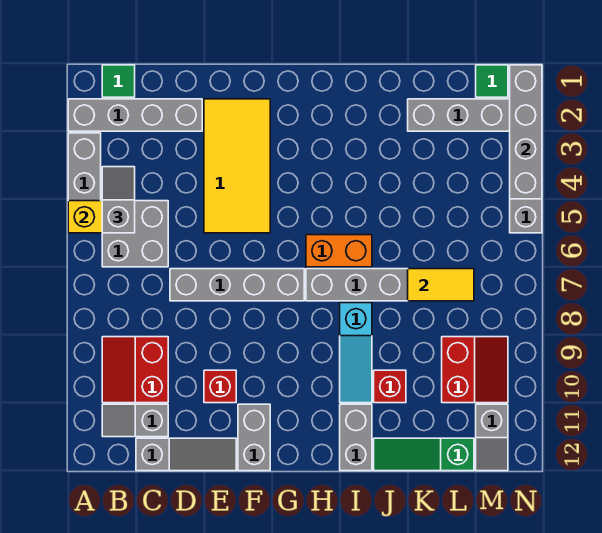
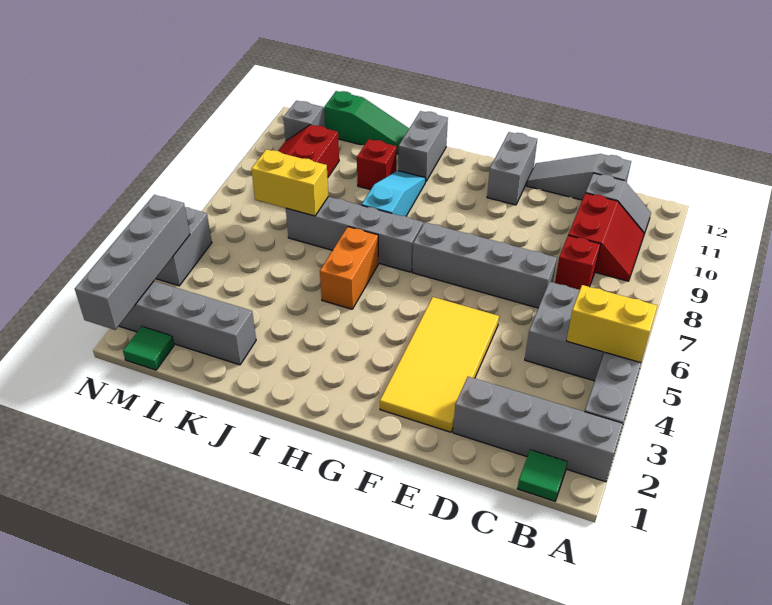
grey slope B4:B5 level 3 top 5 -> none
red brick E10 level 1 -> red brick C8 level 1
orange brick H6:I6 level 1 -> orange brick I5:I6 level 1
yellow tile K7:L7 level 2 -> yellow brick K7:L7 level 2

